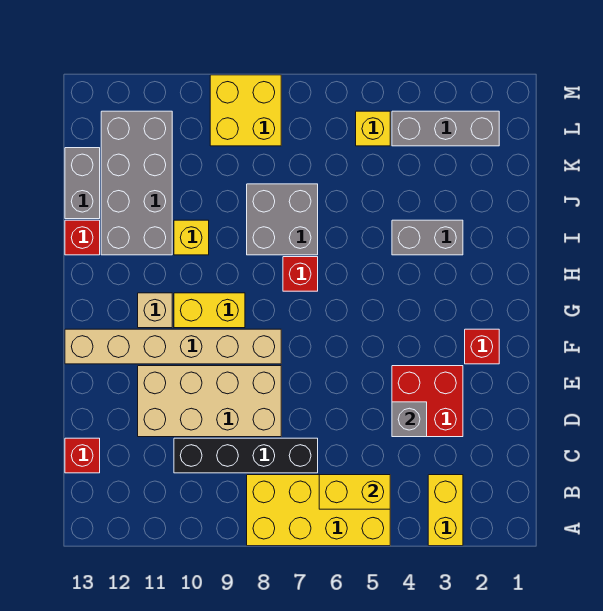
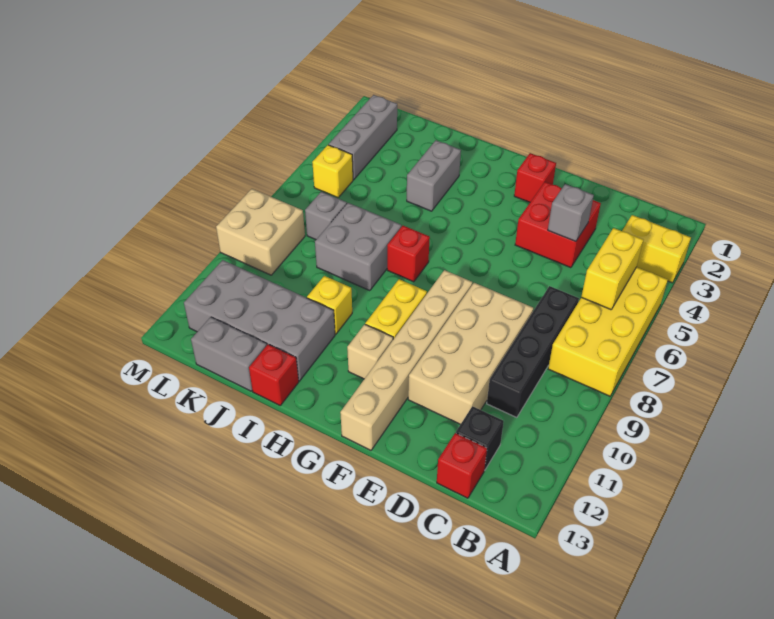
none -> black brick C12 level 1
none -> grey brick K7 level 1
yellow brick L8:M9 level 1 -> tan brick L8:M9 level 1

